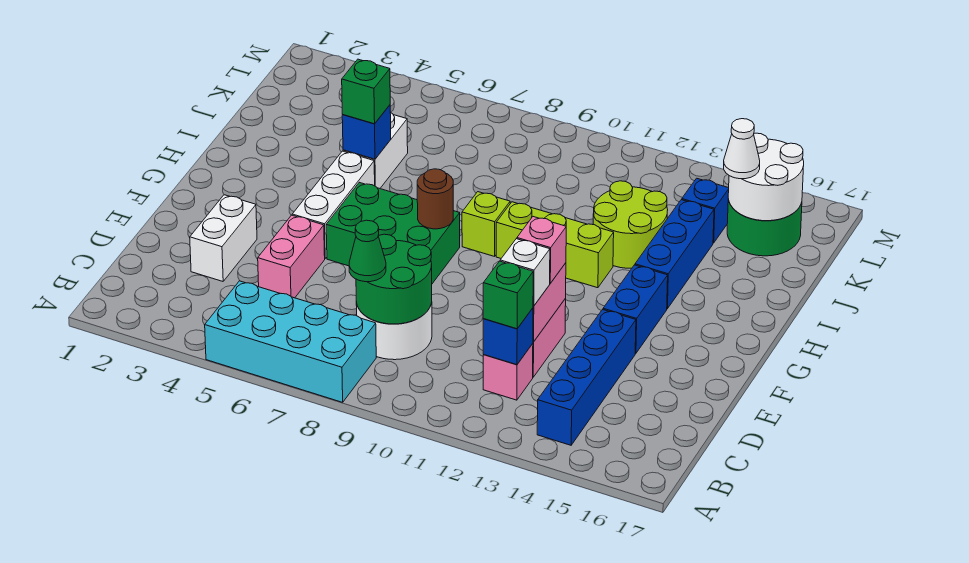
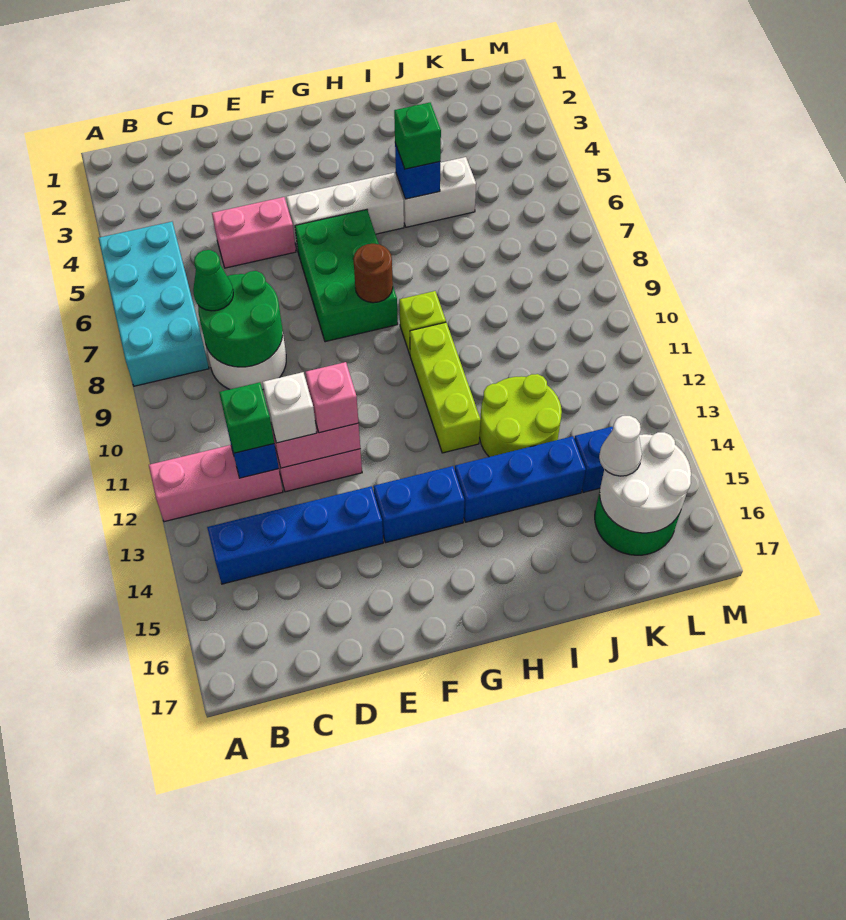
pink brick C12 level 1 -> pink brick A12:C12 level 1
white brick D3:E3 level 1 -> none

